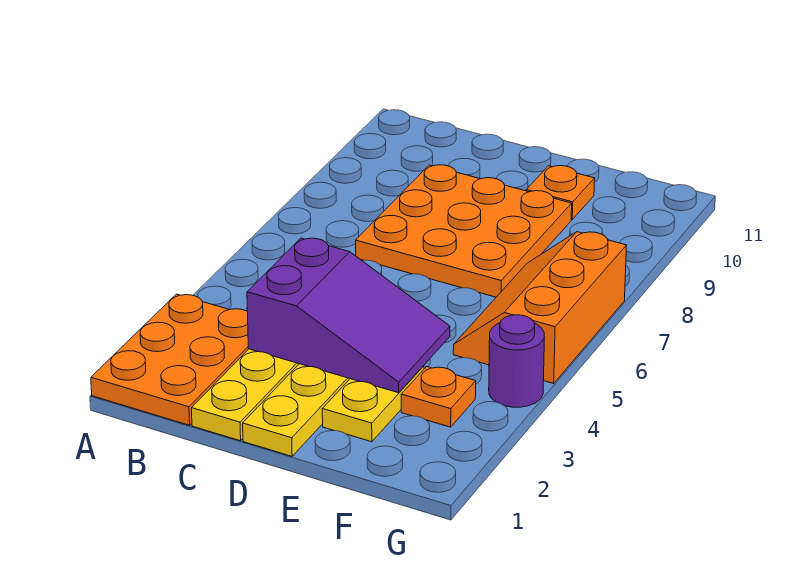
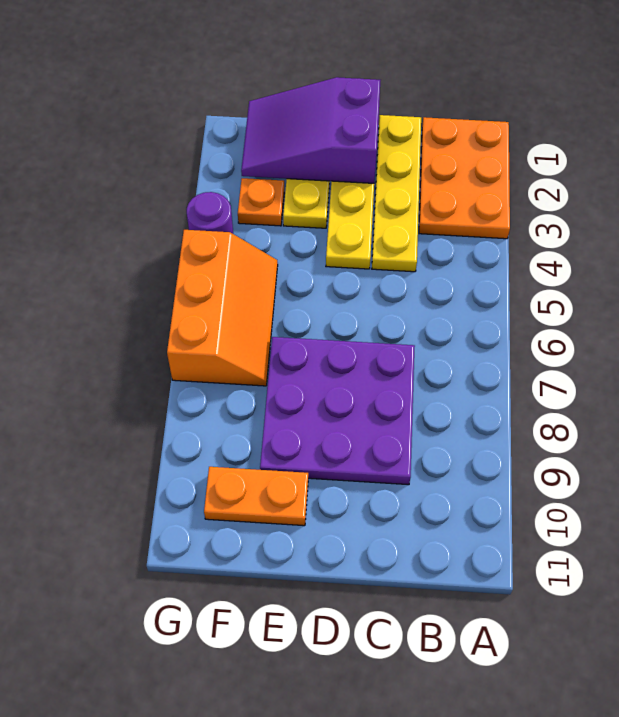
purple slope C3:E4 level 2 top C -> purple slope D1:F2 level 2 top D
orange plate C7:E9 level 1 -> purple plate C7:E9 level 1
orange plate E10 level 1 -> orange plate E10:F10 level 1

